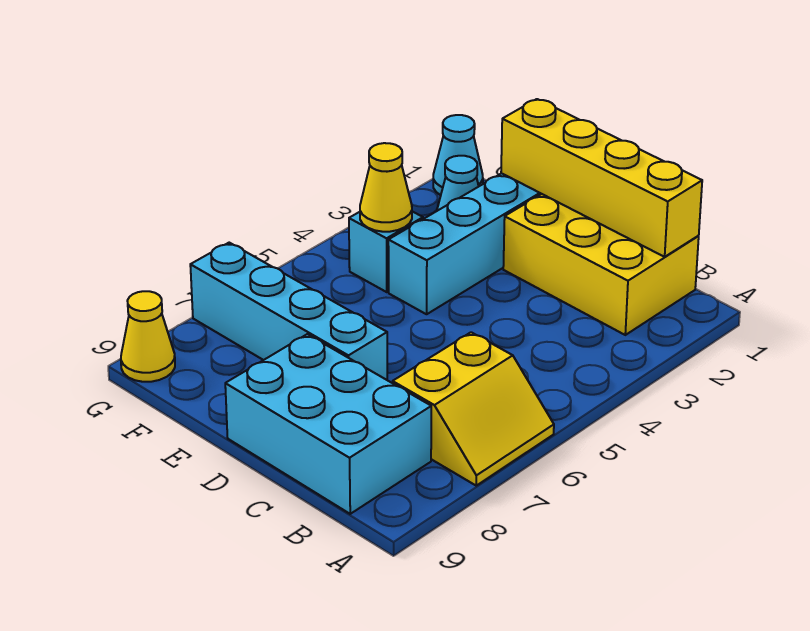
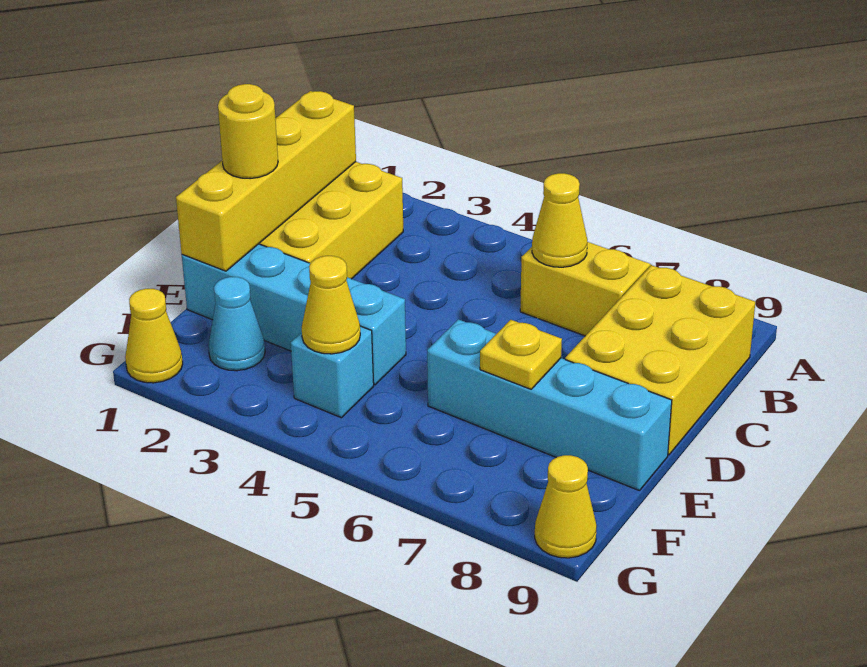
none -> yellow cone B6 level 2
cyan brick B8:D9 level 1 -> yellow brick B8:D9 level 1
none -> yellow round brick D1 level 3
cyan brick D7:G7 level 1 -> cyan brick E6:E9 level 1
none -> yellow plate E7 level 2
cyan cone G1 level 1 -> yellow cone G1 level 1

